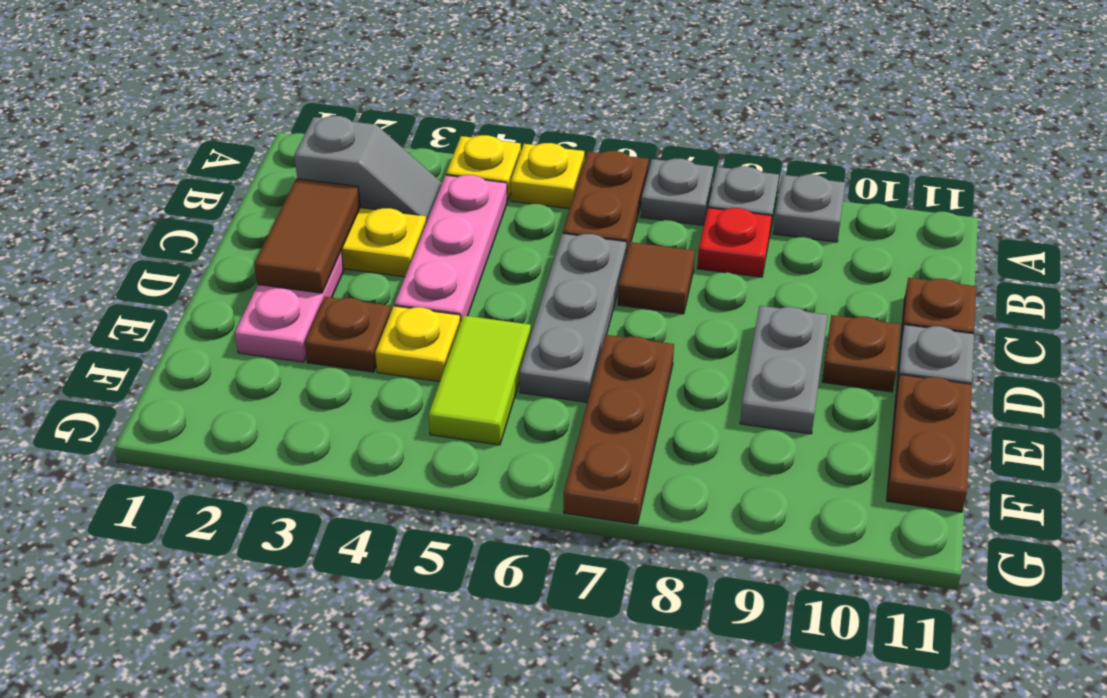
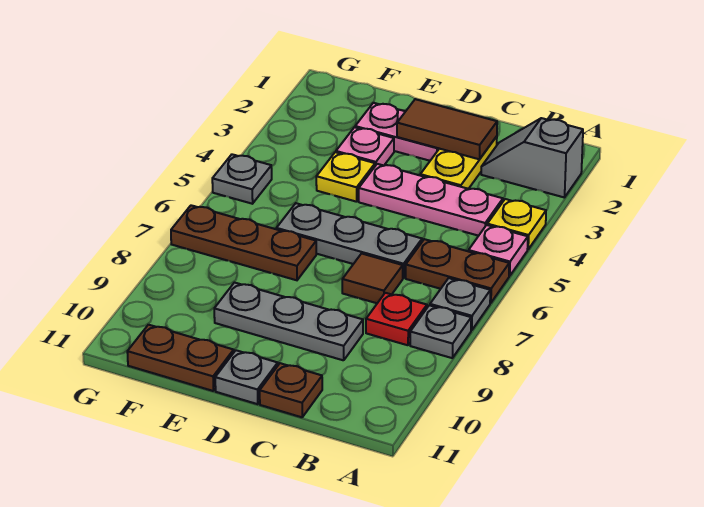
yellow plate A5 level 1 -> pink plate A5 level 1
grey plate A9 level 1 -> grey plate G5 level 1
grey slope B2:B3 level 1 top 2 -> grey slope A2:B2 level 1 top A
grey plate D9:E9 level 1 -> grey plate C9:E9 level 1
brown plate D10 level 1 -> none
brown plate E3 level 1 -> pink plate E3 level 1
lime tile E5:F5 level 1 -> none

